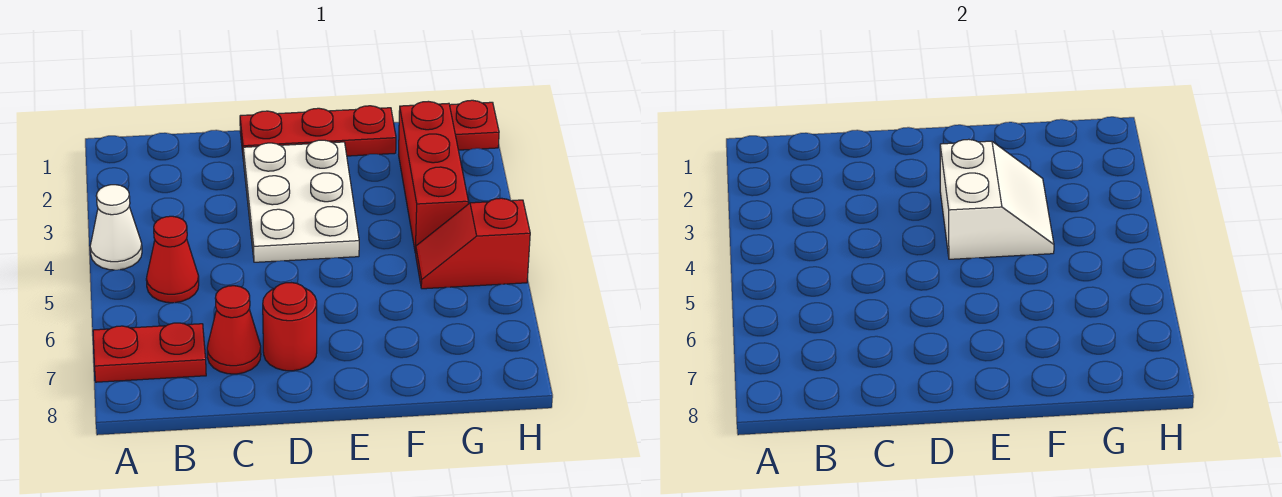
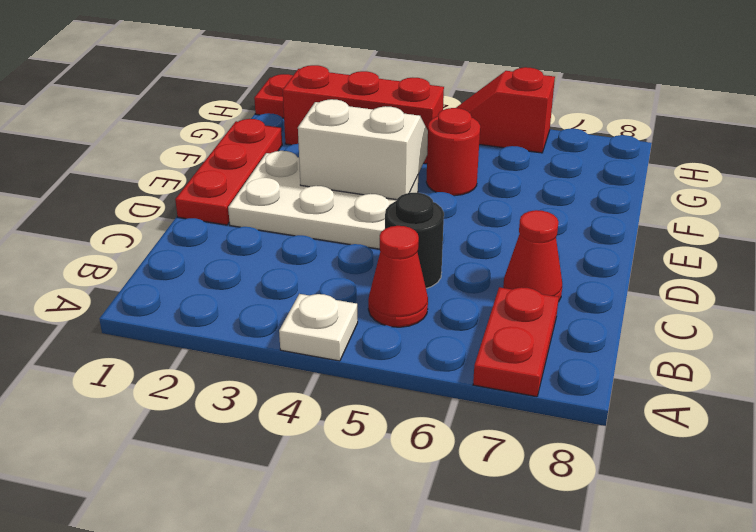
white cone A4 level 1 -> white plate A4 level 1
none -> black round brick C5 level 1
red round brick D7 level 1 -> red round brick F5 level 1
red slope G5:H5 level 1 top H -> red slope H5:H6 level 1 top 6

